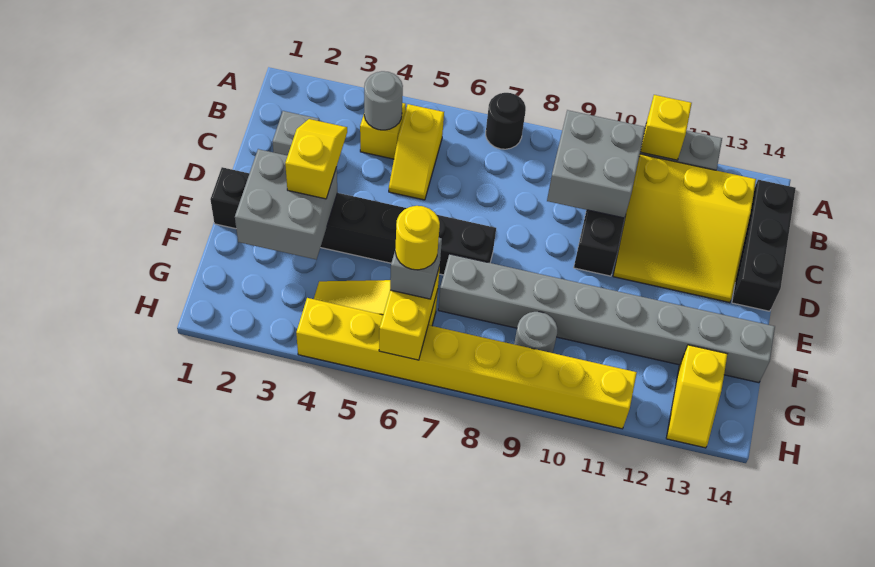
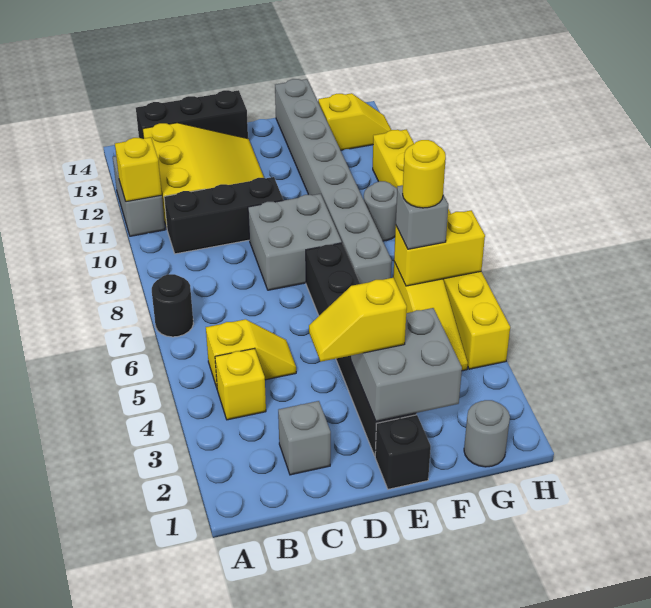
grey round brick B4 level 2 -> grey round brick G1 level 1
grey brick B9:C10 level 2 -> grey brick D8:E9 level 1

